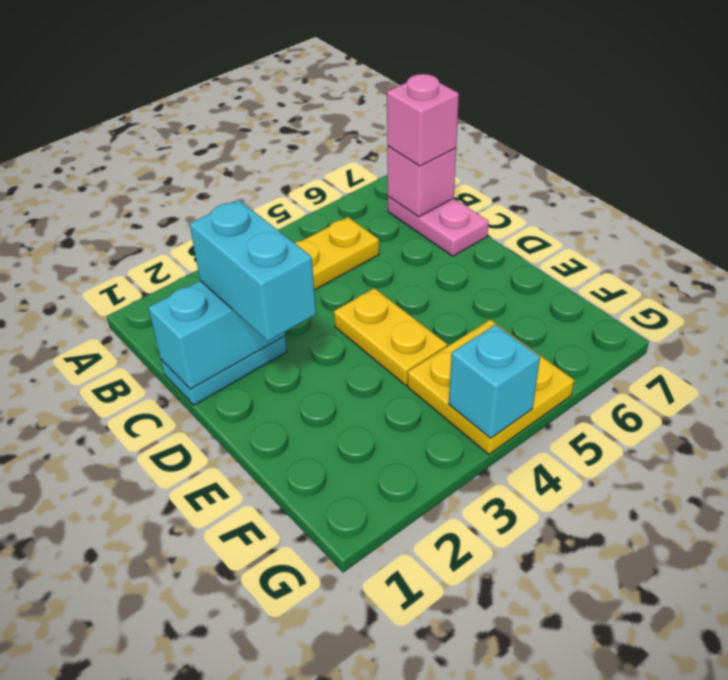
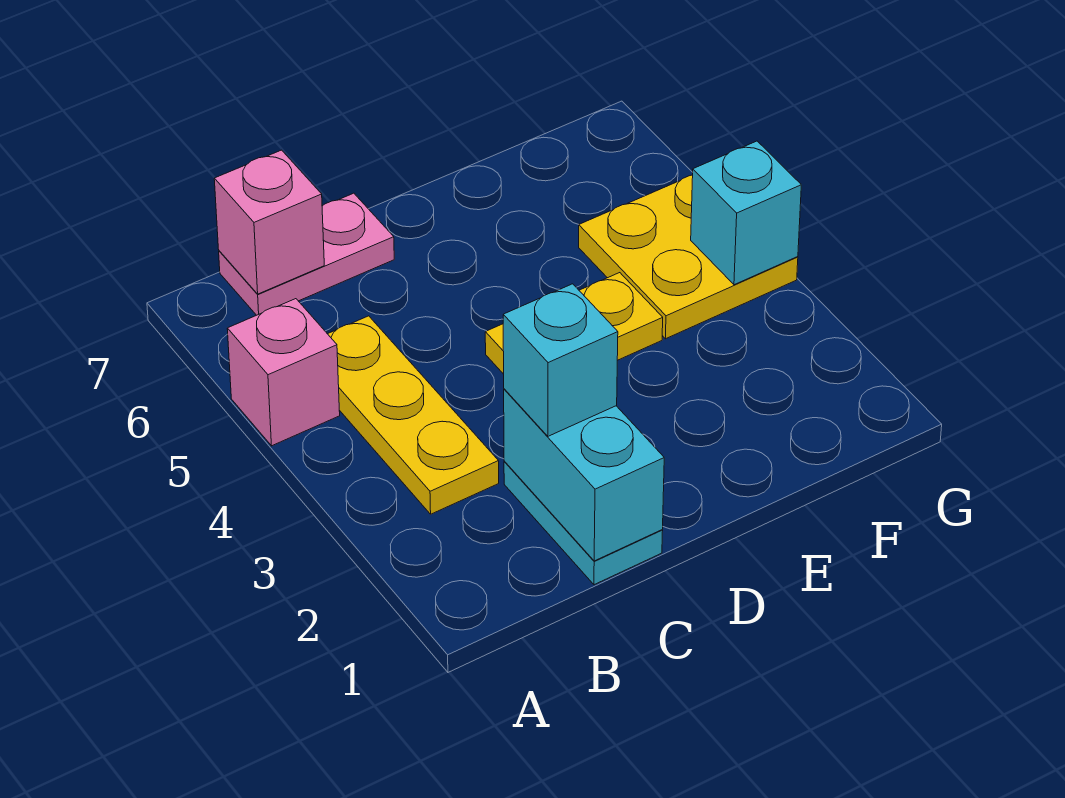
pink brick B7 level 3 -> pink brick A5 level 1
cyan brick C2:D2 level 3 -> cyan brick C2 level 3

